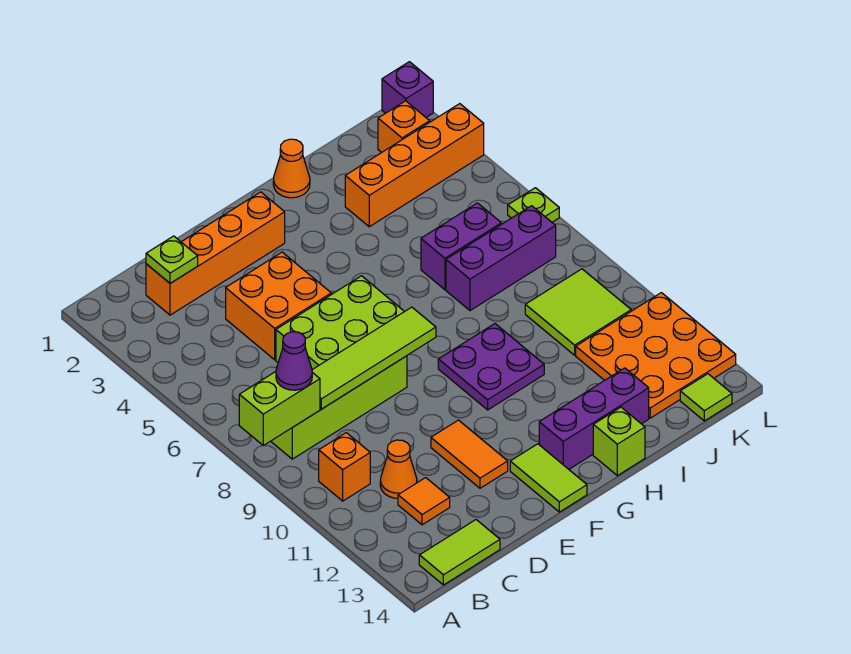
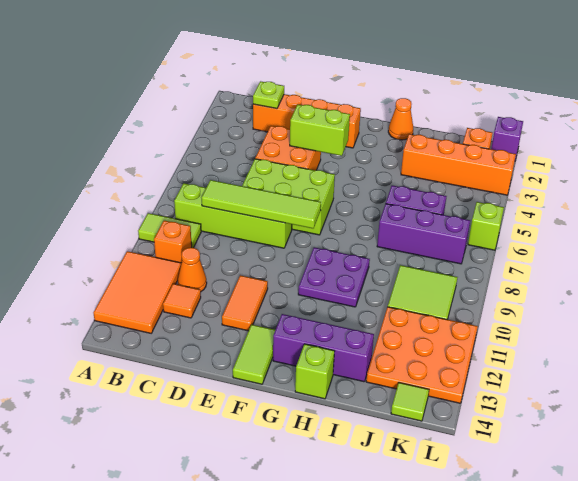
lime brick A8:B8 level 2 -> lime brick E4:F4 level 2
none -> orange tile A11:B13 level 1
purple cone B8 level 3 -> none
lime tile B14:C14 level 1 -> lime tile A9:B9 level 1
lime plate L6 level 1 -> lime brick L6 level 1

